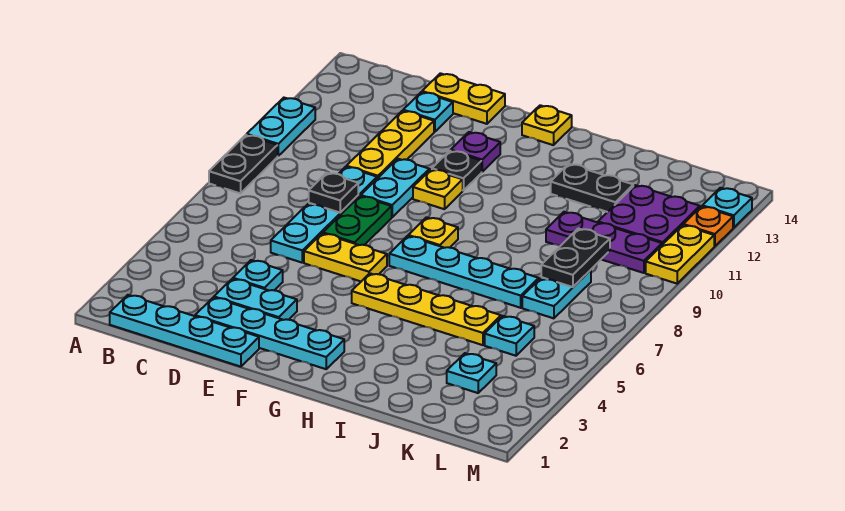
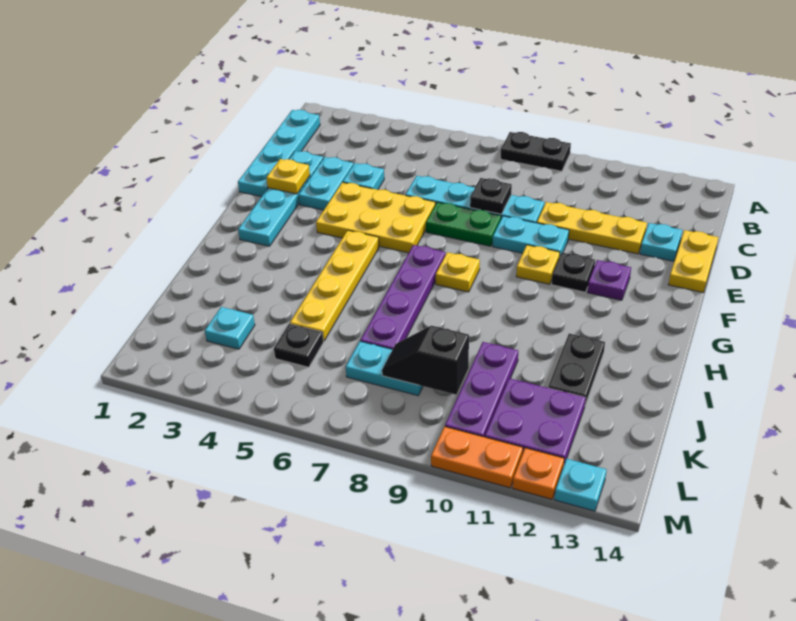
cyan plate A10:A11 level 1 -> none
yellow plate E6:F6 level 1 -> yellow plate E4:F6 level 1
cyan plate G7:J7 level 1 -> purple plate G7:J7 level 1
yellow plate G14 level 1 -> yellow plate E2 level 2
cyan plate K5 level 1 -> black plate K5 level 1
black plate K8:K9 level 2 -> black slope K8:K9 level 2 top 9
yellow plate M10:M11 level 1 -> orange plate M10:M11 level 1

